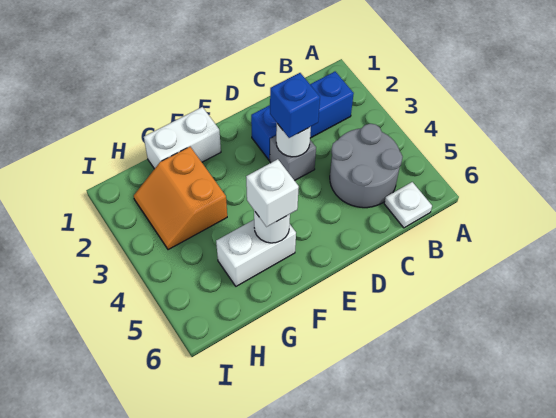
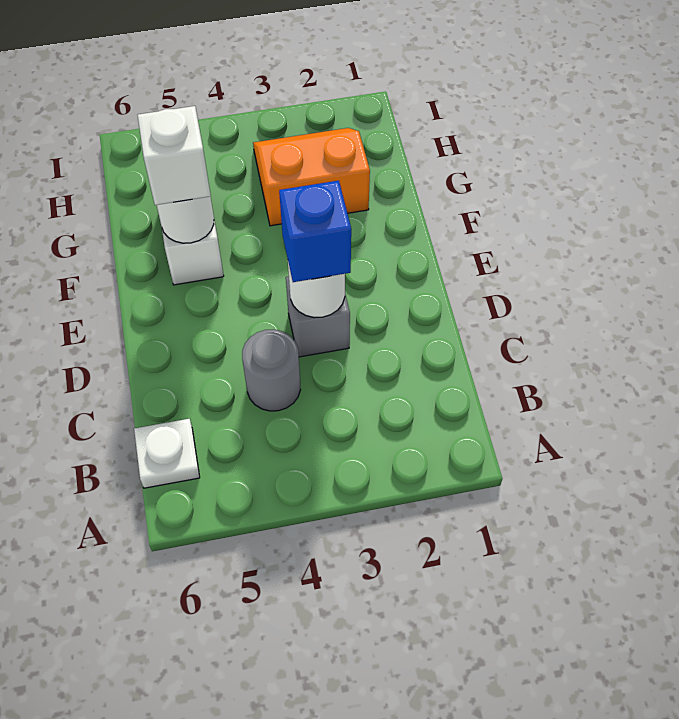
blue brick B2:D2 level 1 -> none
grey round brick B4:C5 level 1 -> grey round brick C4 level 1
white brick F1:G1 level 1 -> none

